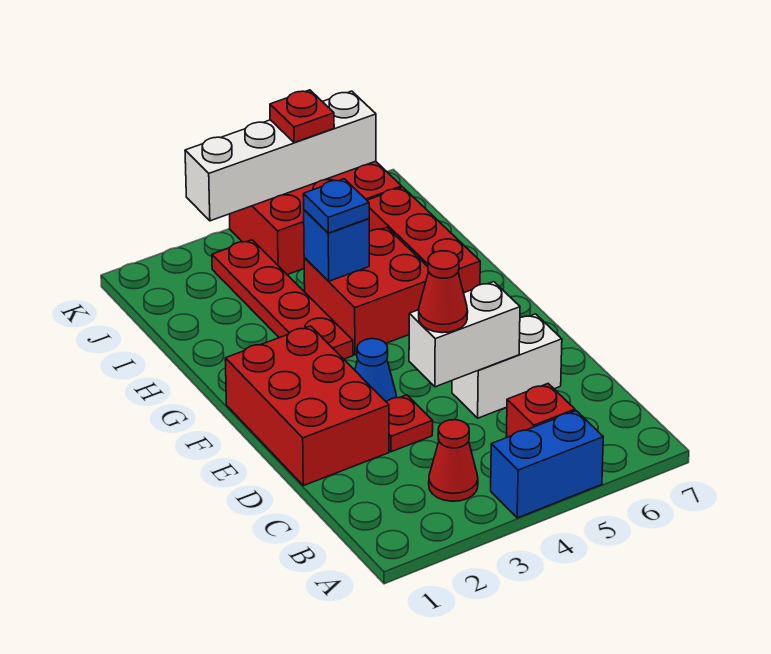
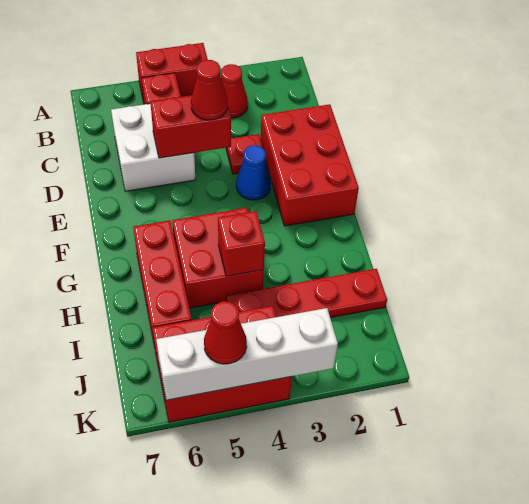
blue brick A4:A5 level 1 -> red brick A4:A5 level 1
white brick D4:D5 level 2 -> red brick D4:D5 level 2
white brick D5:D6 level 1 -> white brick C5:D6 level 1
red plate G3:J3 level 1 -> red plate I1:I4 level 1
blue brick H4 level 2 -> red brick H4 level 2
blue plate H4 level 3 -> none
red plate K5 level 3 -> red cone K5 level 3

